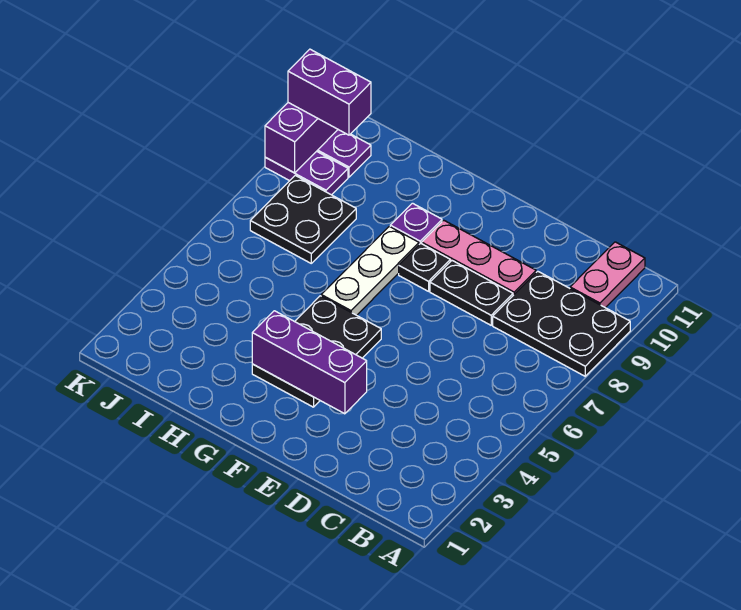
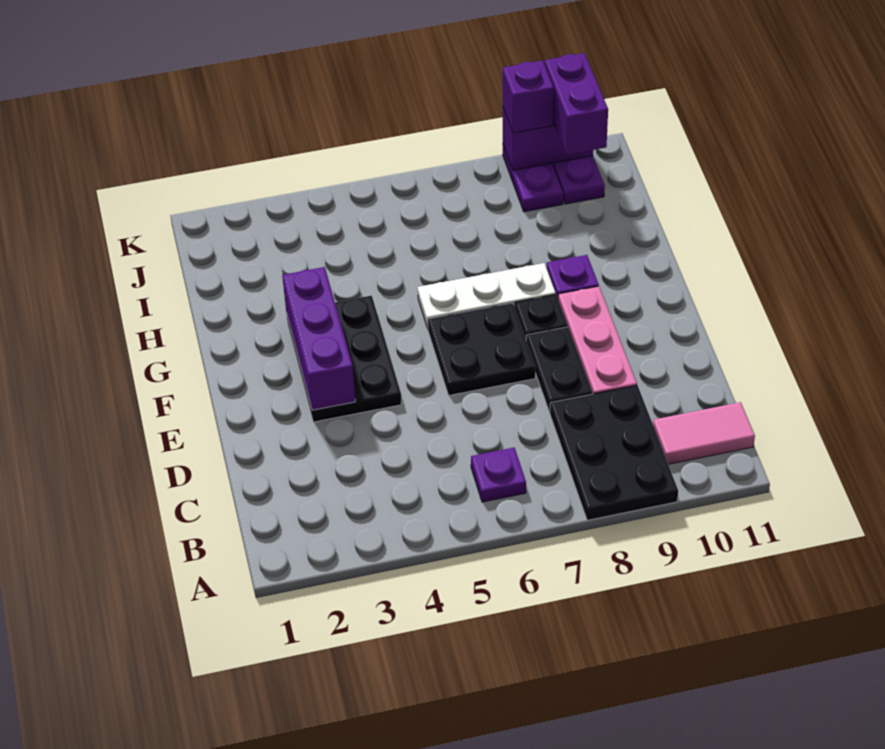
none -> purple plate B6 level 1
pink plate B10:B11 level 1 -> pink tile B10:B11 level 1
black plate F3:G5 level 1 -> black plate E3:G4 level 1
black plate I7:J8 level 1 -> black plate E6:F7 level 1
none -> purple brick K9 level 3

